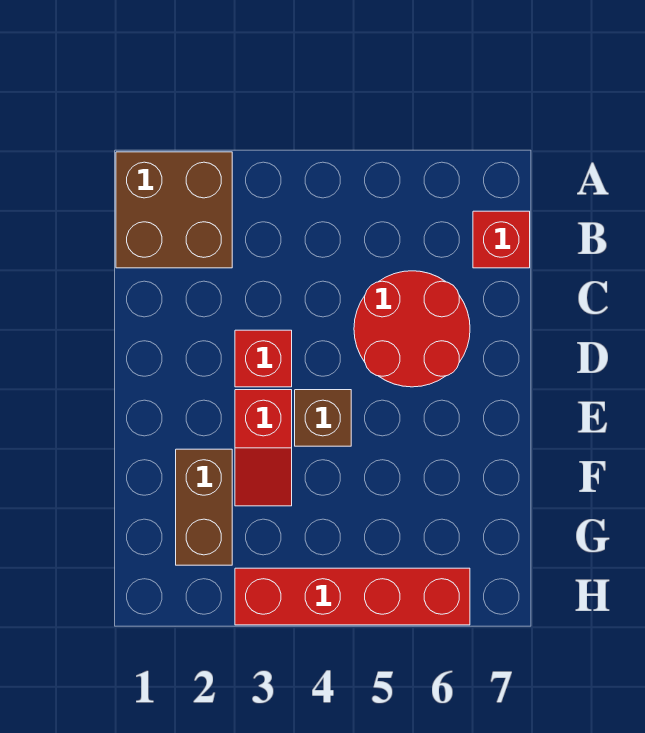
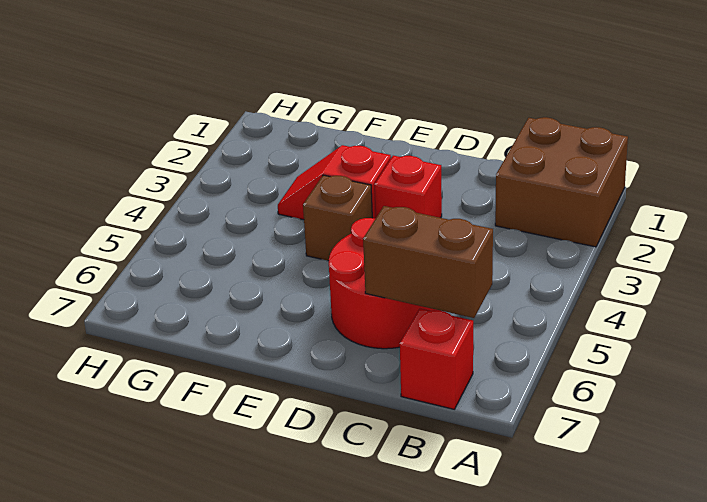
brown brick F2:G2 level 1 -> brown brick B6:C6 level 2
red brick H3:H6 level 1 -> none

